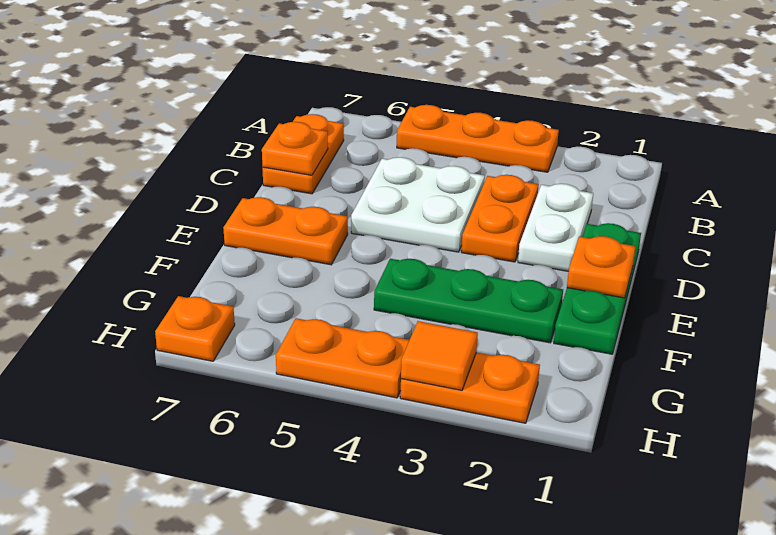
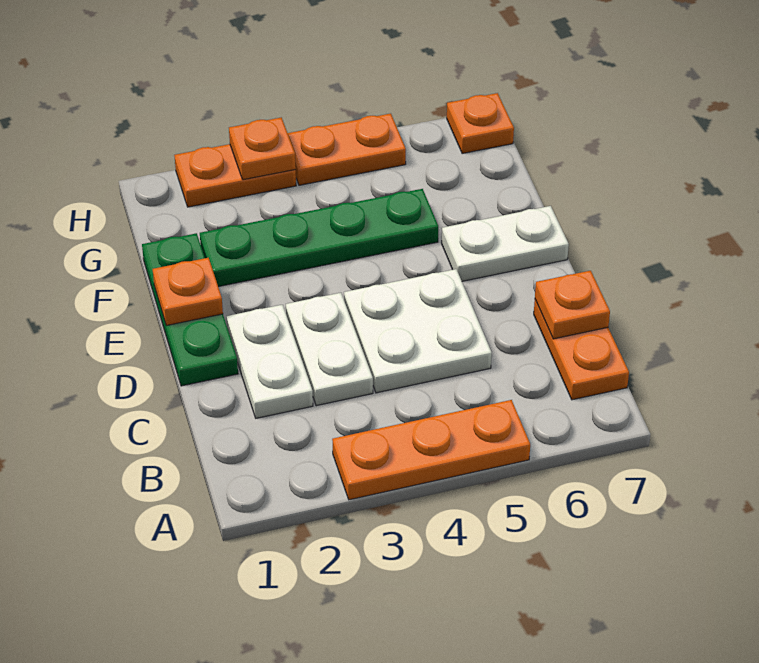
orange plate C3:D3 level 1 -> white plate C3:D3 level 1
orange plate E6:E7 level 1 -> white plate E6:E7 level 1
green plate F2:F4 level 1 -> green plate F2:F5 level 1
orange tile H3 level 2 -> orange plate H3 level 2

